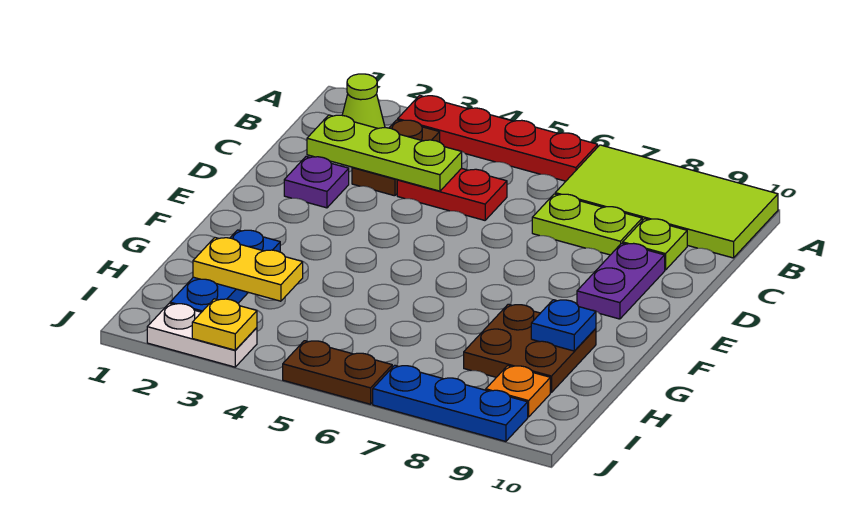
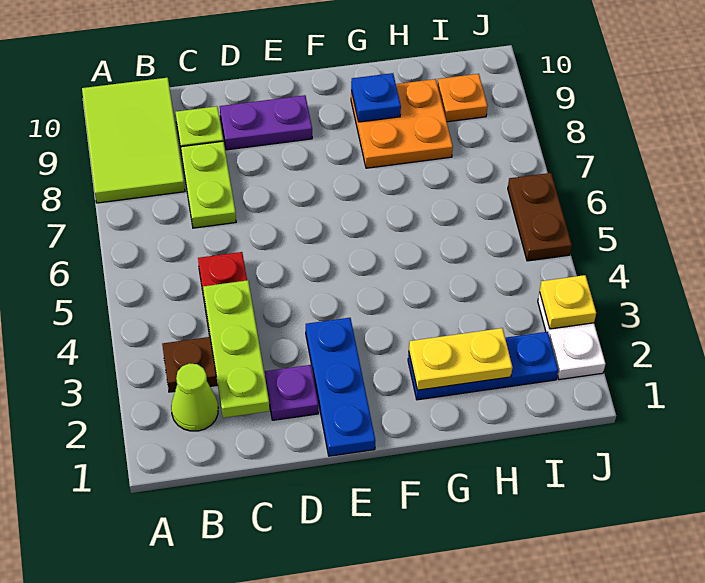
red plate A3:A6 level 1 -> none
lime tile A7:B10 level 1 -> lime tile A8:B10 level 1
brown plate G8:H9 level 1 -> orange plate G8:H9 level 1
yellow plate H2:H3 level 2 -> yellow plate G2:H2 level 2
blue plate J7:J9 level 1 -> blue plate E1:E3 level 1

